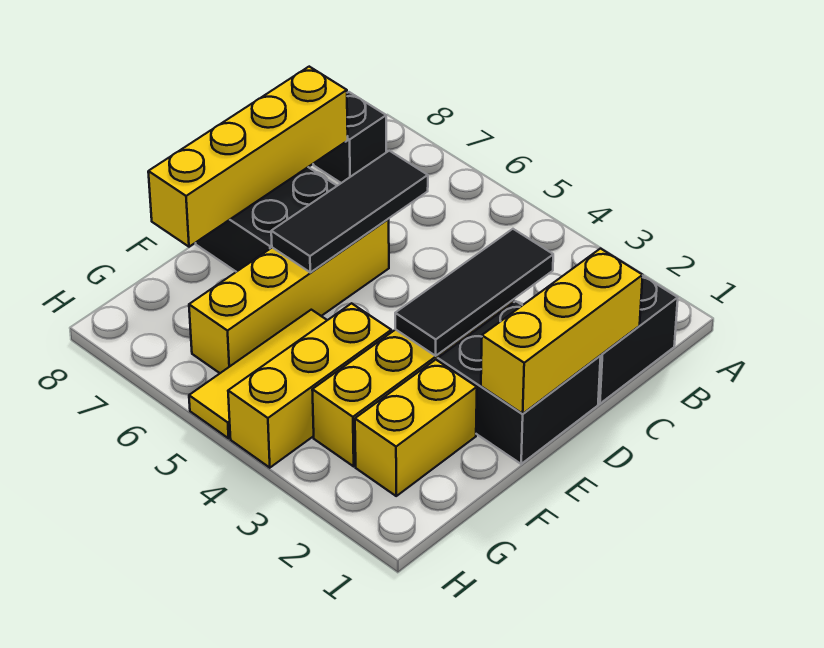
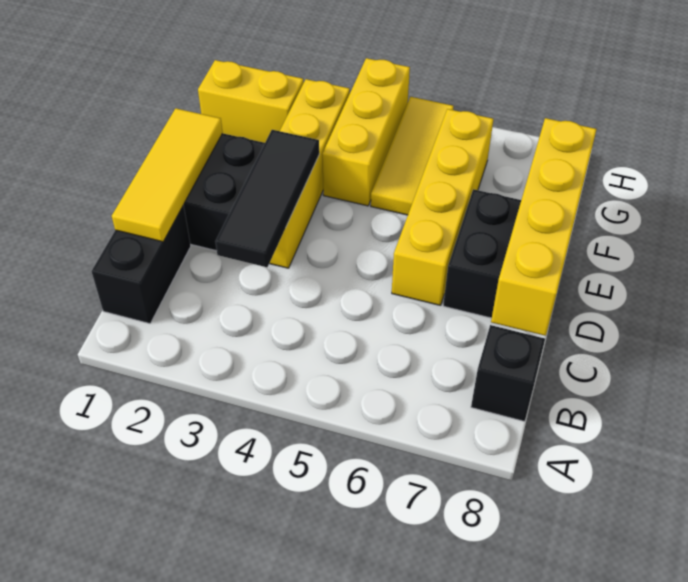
yellow brick C1:E1 level 2 -> yellow tile C1:E1 level 2
black tile C6:E6 level 2 -> none
yellow brick F2:G2 level 1 -> yellow brick G1:G2 level 1

